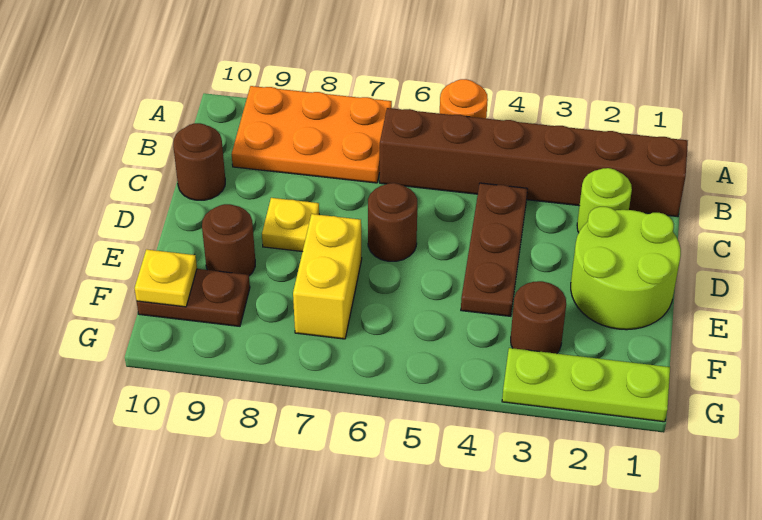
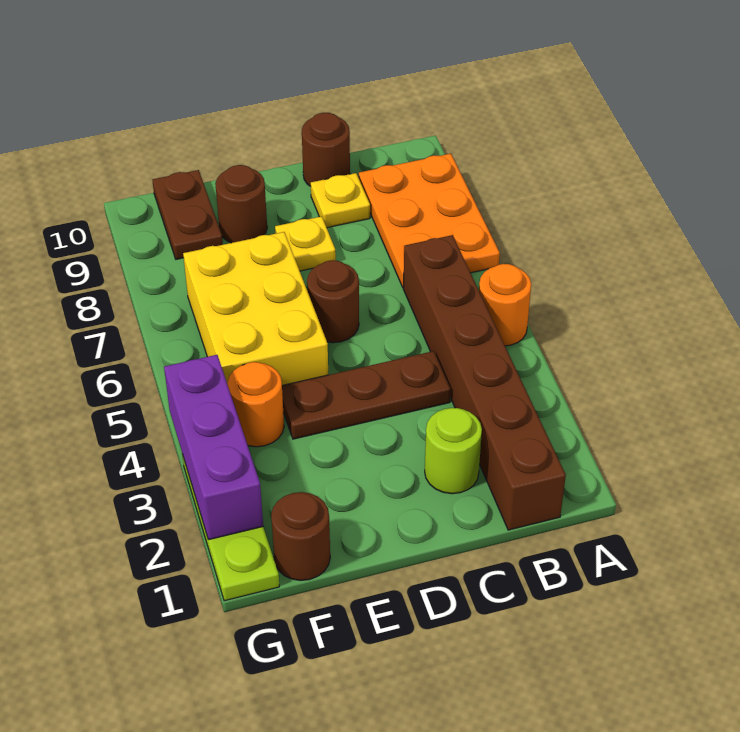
lime round brick D1:E2 level 1 -> none
yellow brick E7:F7 level 1 -> yellow brick E5:F7 level 1
brown round brick F3 level 1 -> brown round brick F1 level 1
none -> orange round brick F4 level 1
yellow plate F10 level 2 -> yellow plate C9 level 1
none -> purple brick G2:G4 level 2

